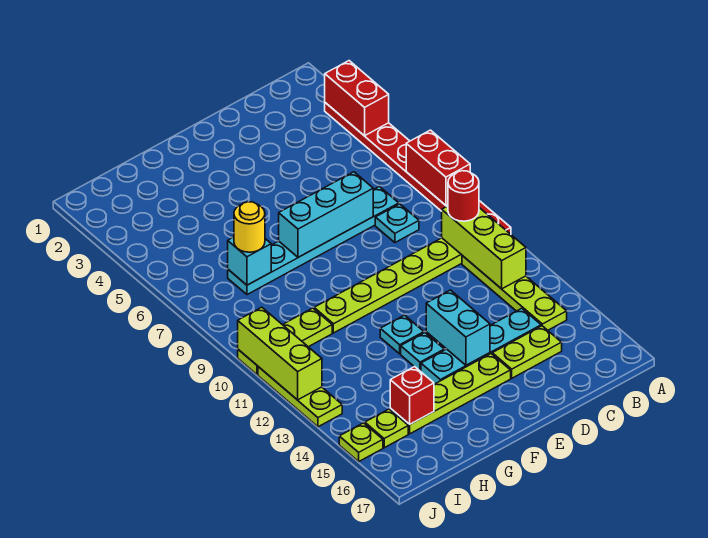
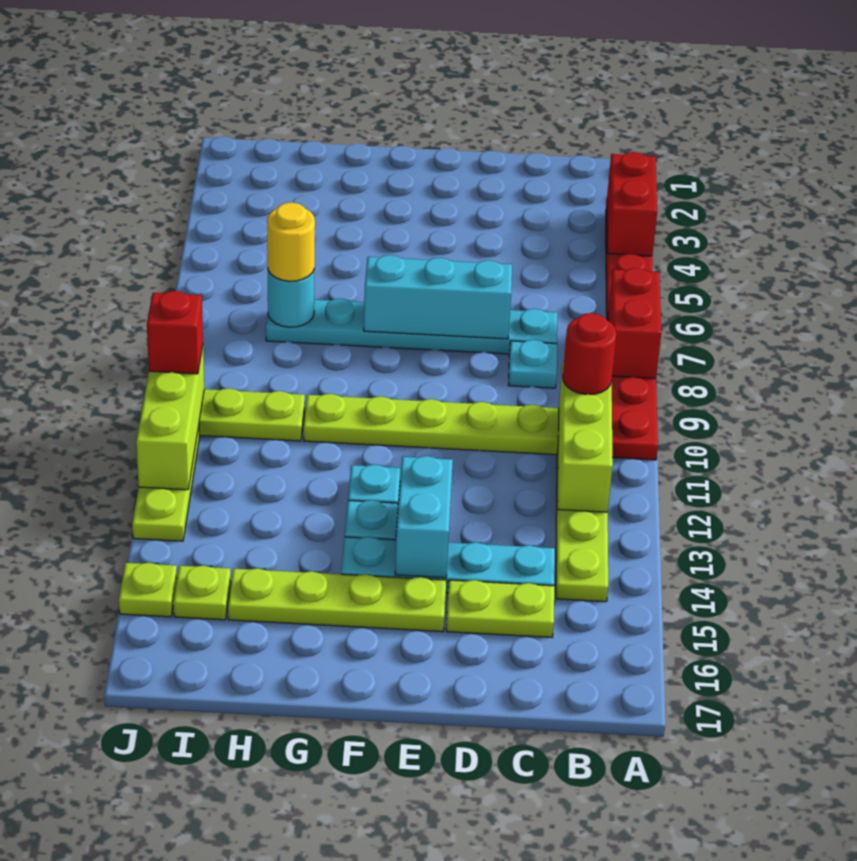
cyan brick H7 level 2 -> cyan round brick H7 level 2
red brick H15 level 2 -> red brick J10 level 3

